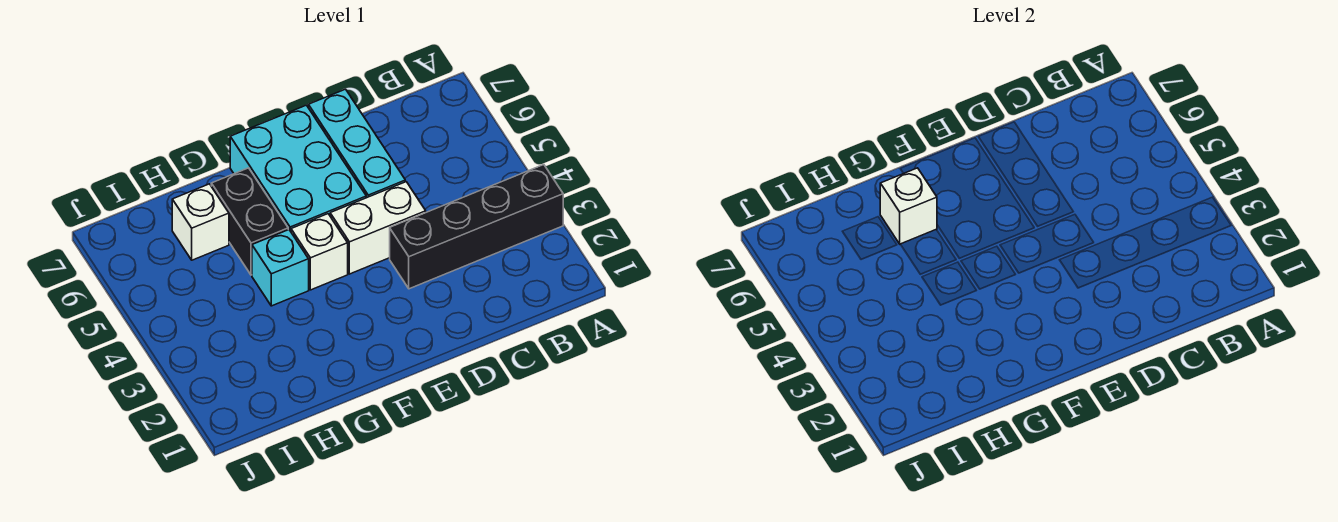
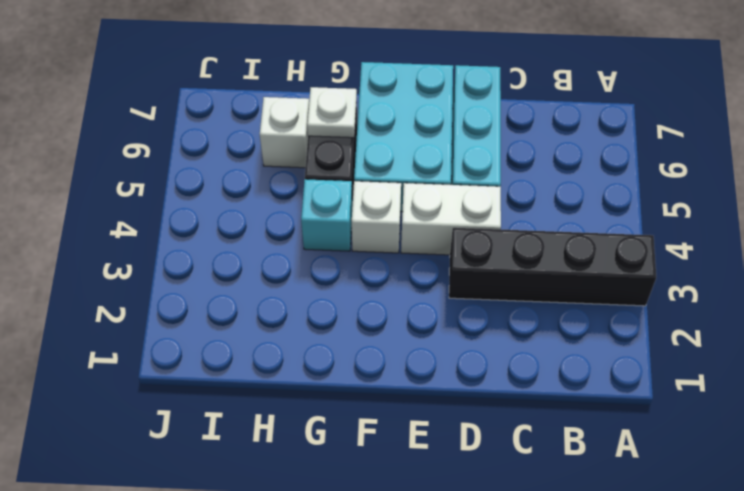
white brick G6 level 2 -> white plate G6 level 2

